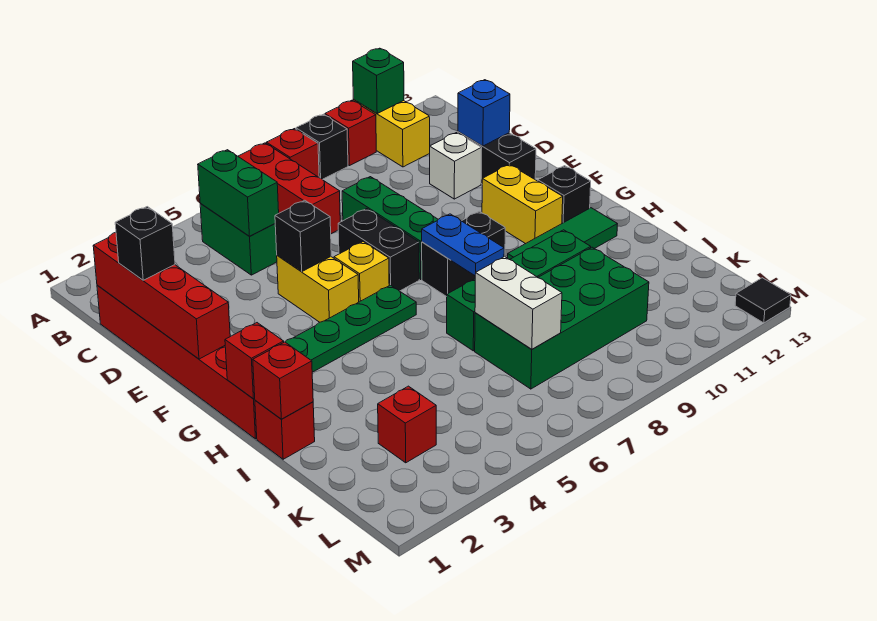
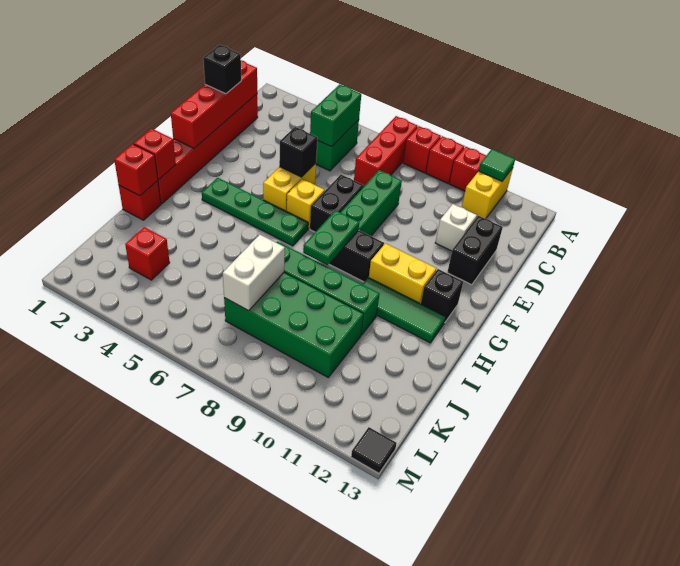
black brick A9 level 1 -> red brick A9 level 1
green brick A11 level 2 -> green tile A11 level 2
blue brick D12 level 2 -> none
yellow brick F11:G11 level 1 -> yellow brick G10:G11 level 1
blue plate G8:H8 level 2 -> green plate G8:H8 level 2

